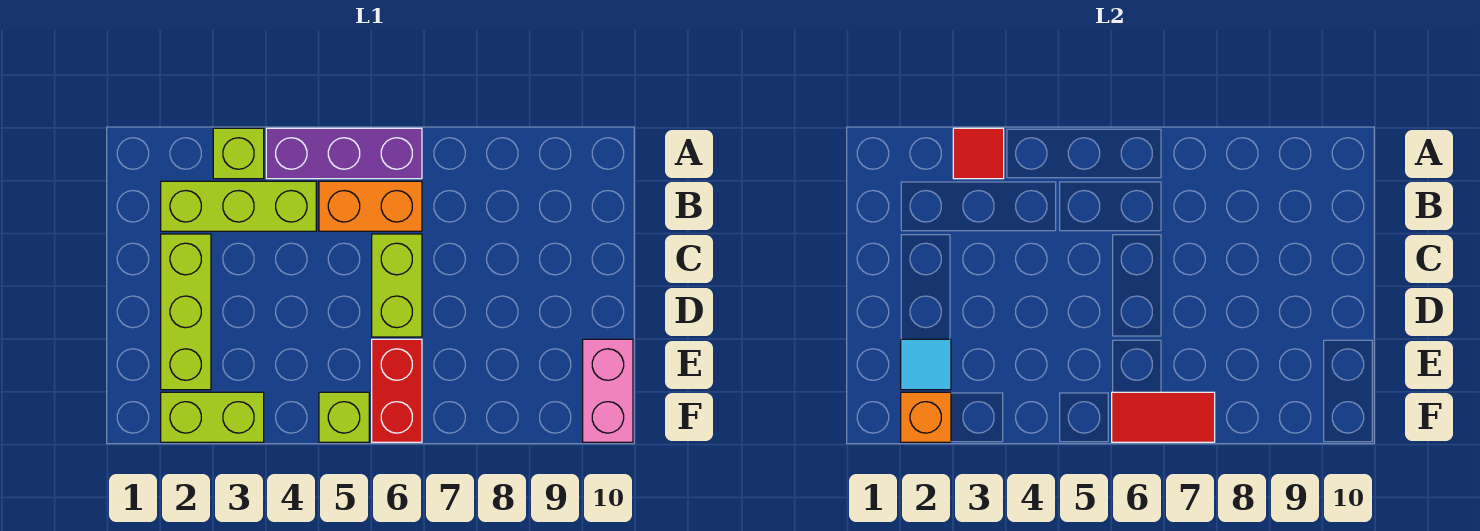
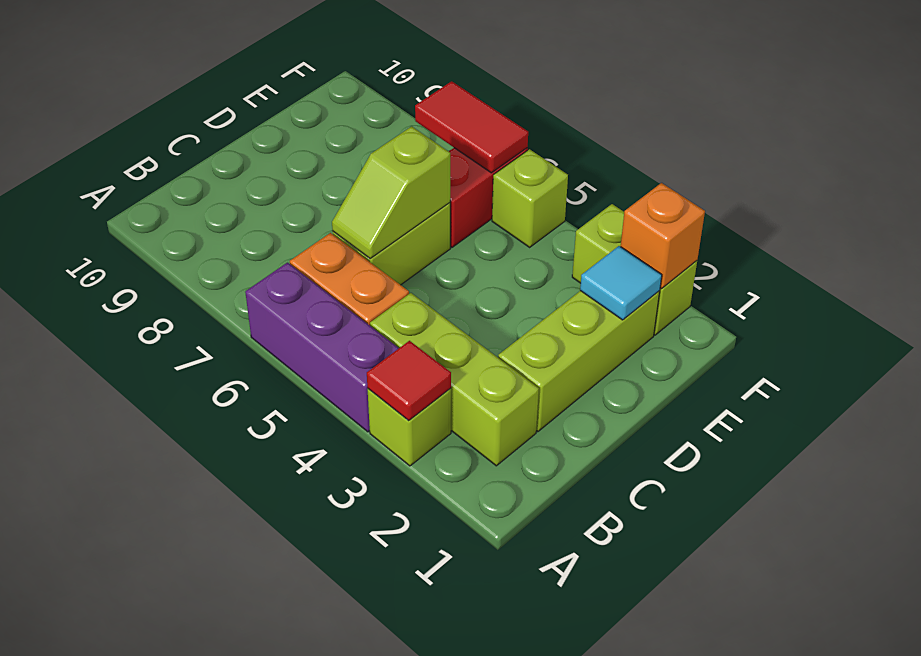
none -> lime slope C6:D6 level 2 top D
pink brick E10:F10 level 1 -> none

